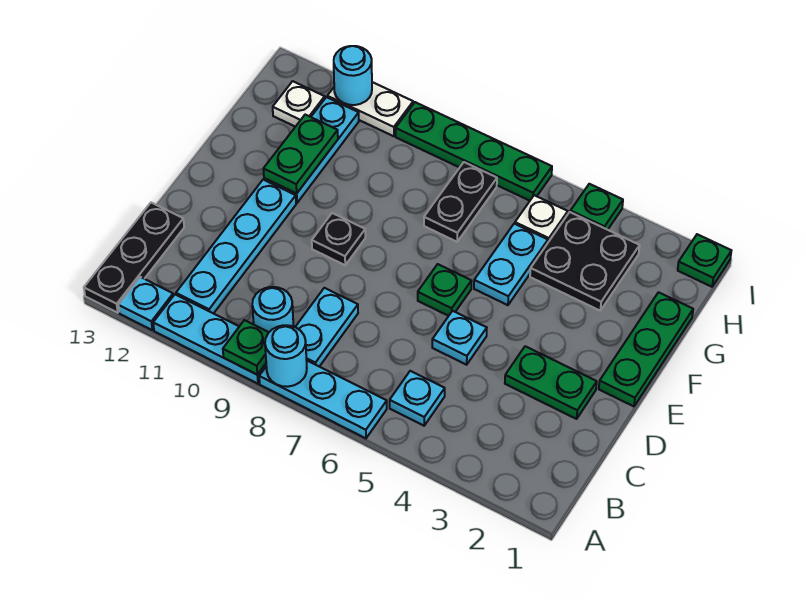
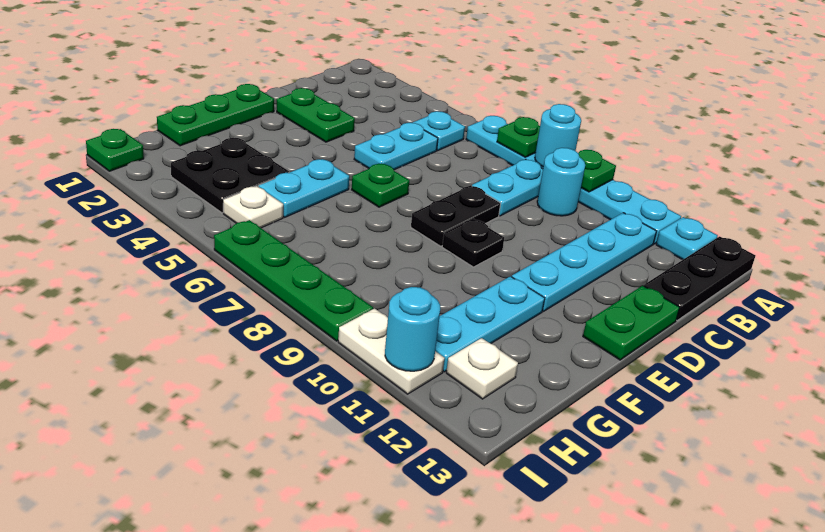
cyan plate D5 level 1 -> cyan plate C5:D5 level 1
green plate F11:G11 level 2 -> green plate D13:E13 level 1
black plate G7:H7 level 1 -> black plate D8:E8 level 1
green plate I4 level 1 -> green plate A7 level 2

